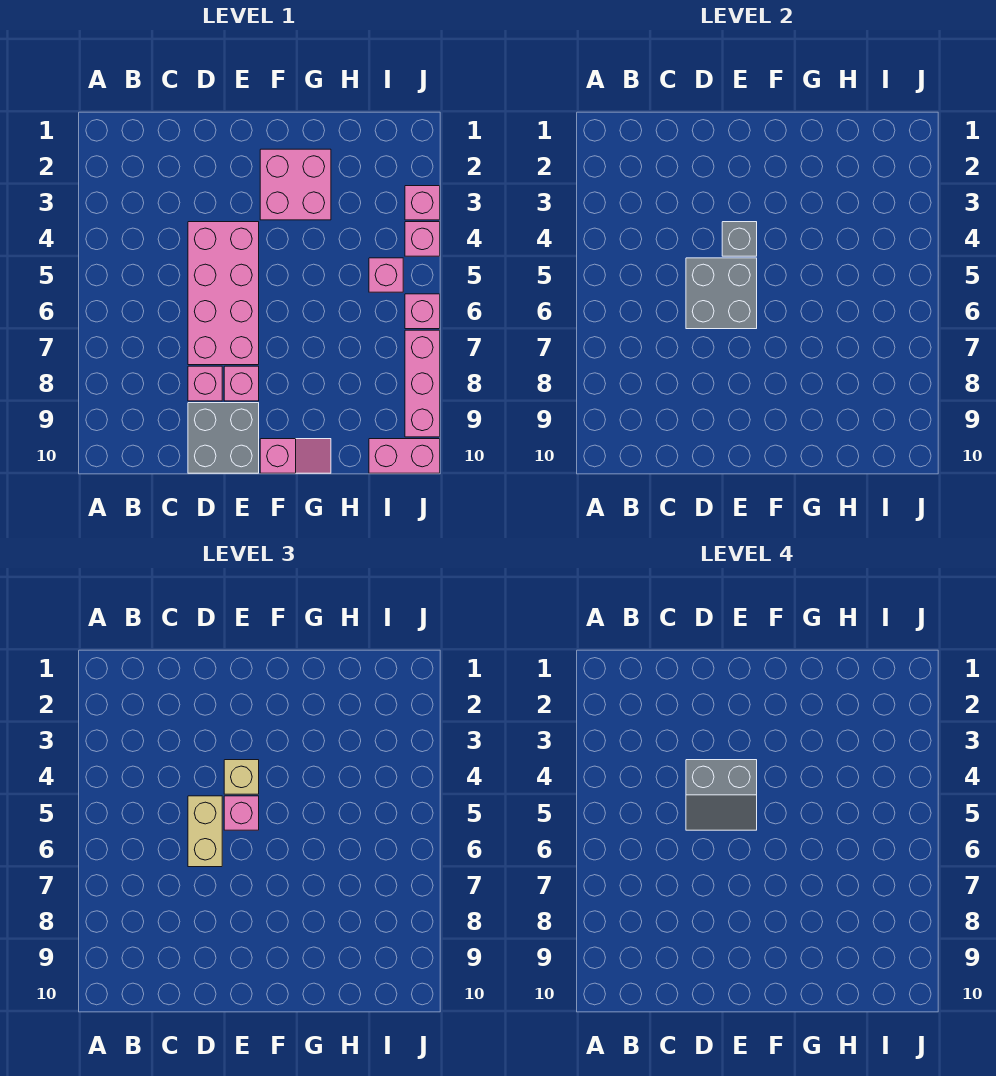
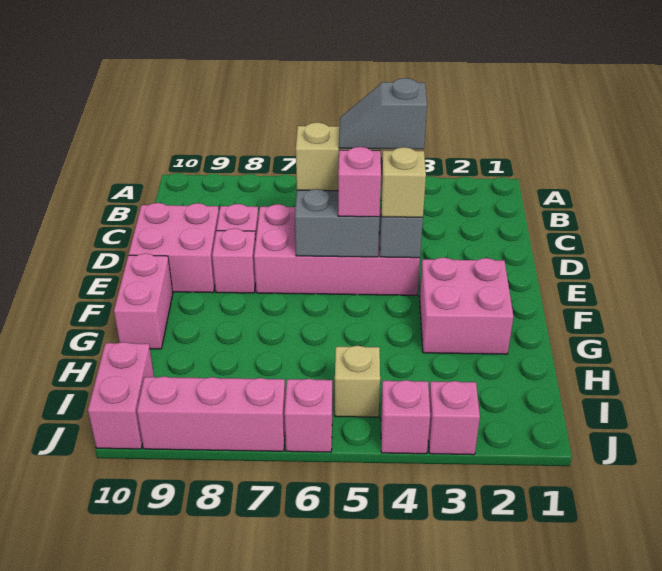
grey slope D4:E5 level 4 top 4 -> grey slope D4:D5 level 4 top 4
grey brick D9:E10 level 1 -> pink brick D9:E10 level 1
pink slope F10:G10 level 1 top F -> pink brick F10:G10 level 1
pink brick I5 level 1 -> tan brick I5 level 1

